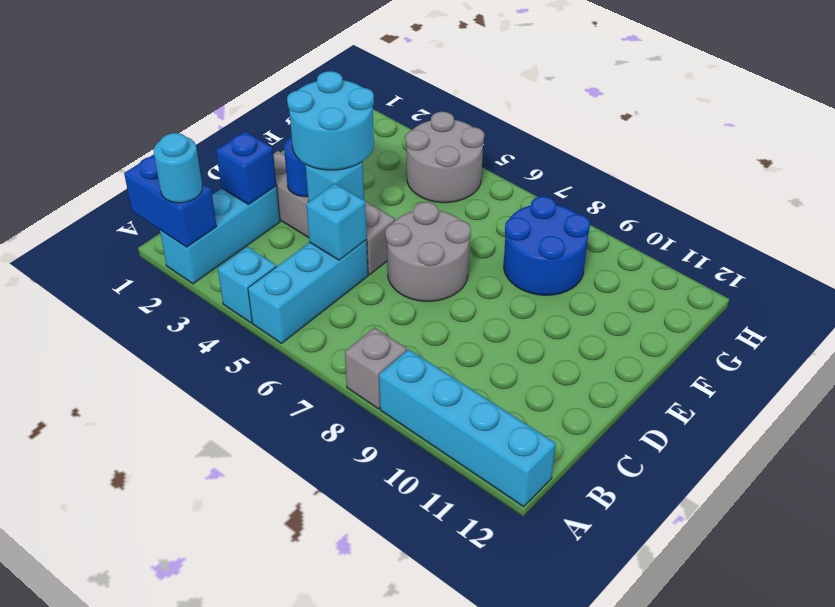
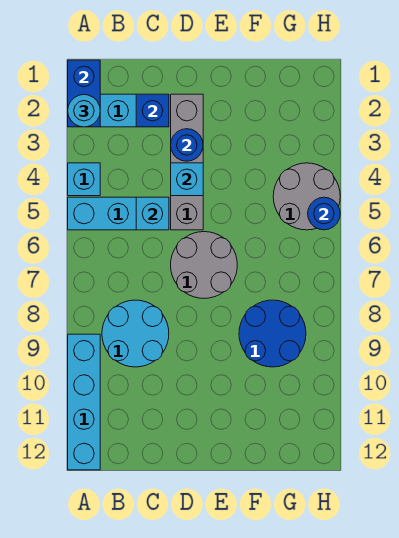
grey brick A8 level 1 -> none
cyan round brick D3:E4 level 3 -> cyan round brick B8:C9 level 1
none -> blue round brick H5 level 2

